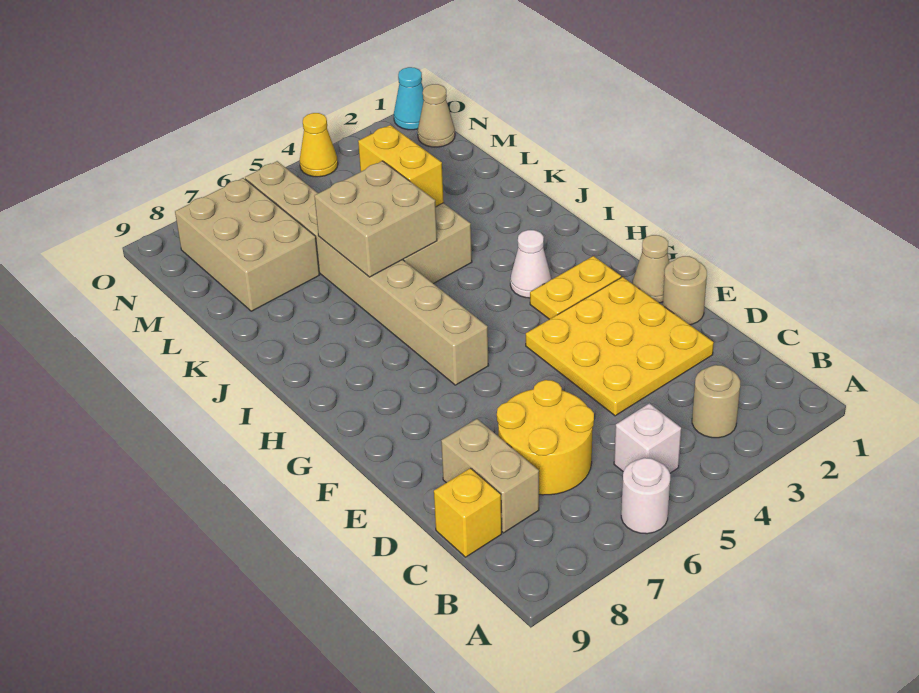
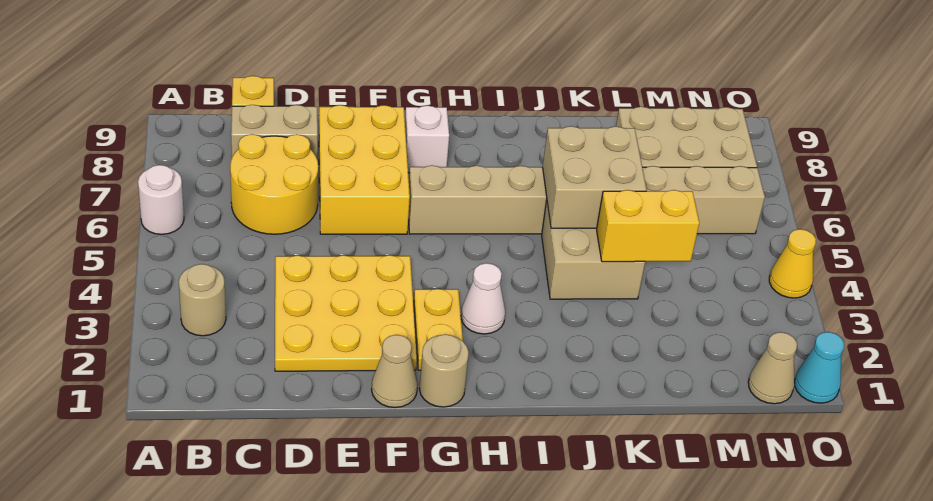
white brick B5 level 1 -> white brick G8 level 1
tan round brick E1 level 1 -> tan round brick G1 level 1
none -> yellow brick E6:F8 level 1

